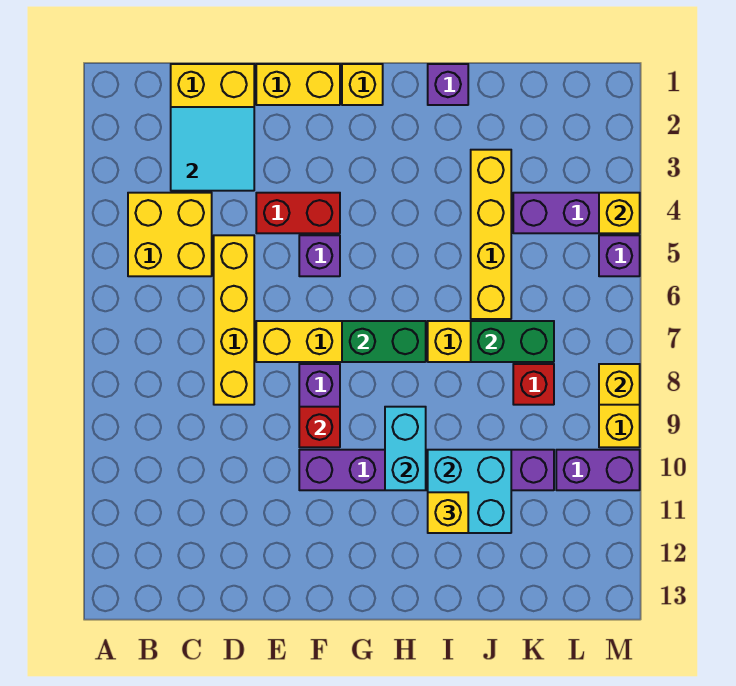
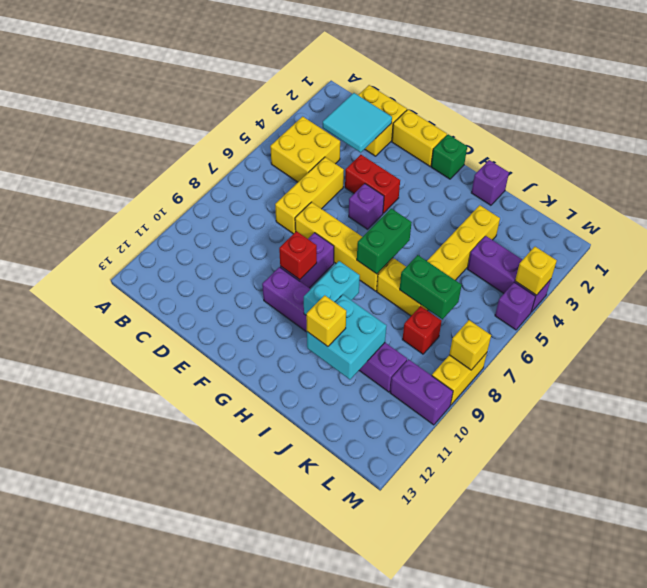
yellow brick D5:D8 level 1 -> yellow brick D5:D7 level 1
yellow brick G1 level 1 -> green brick G1 level 1
green brick G7:H7 level 2 -> green brick H6:H7 level 2

